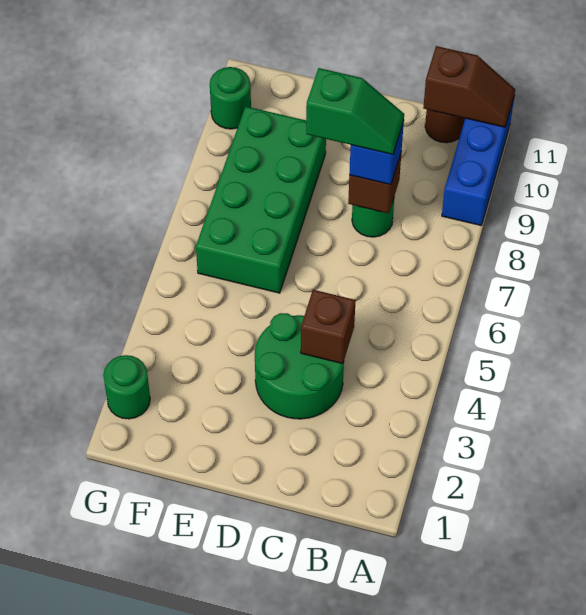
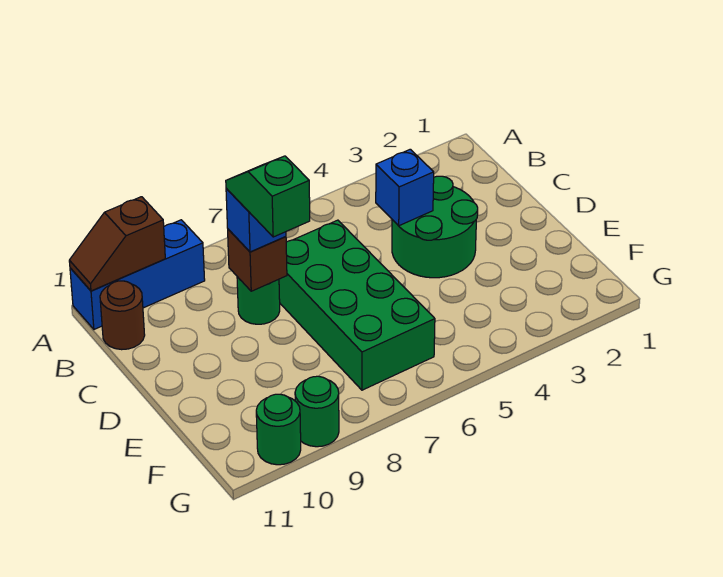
brown slope A11:B11 level 2 top B -> brown slope A10:A11 level 2 top 10
brown brick C4 level 2 -> blue brick C4 level 2
green brick E6:F9 level 1 -> green brick C6:F7 level 1
green round brick G2 level 1 -> green round brick G9 level 1

